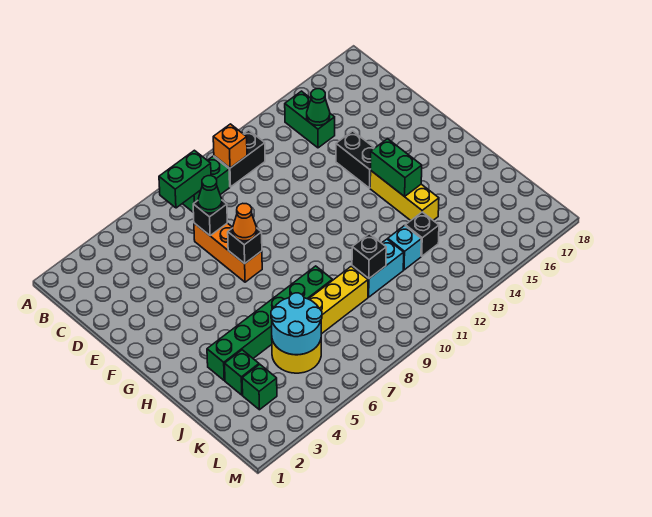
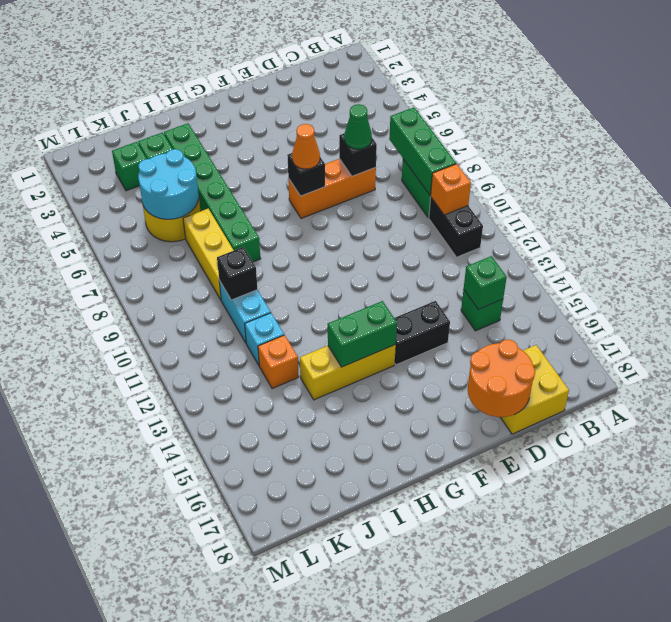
green brick B7:B8 level 2 -> green brick B7:B9 level 2
green brick B14:C14 level 1 -> green brick C14 level 1
green cone C14 level 2 -> green brick C14 level 2
none -> yellow brick C17:D18 level 1
none -> orange round brick D17:E18 level 2
black brick J13 level 1 -> orange brick J13 level 1

